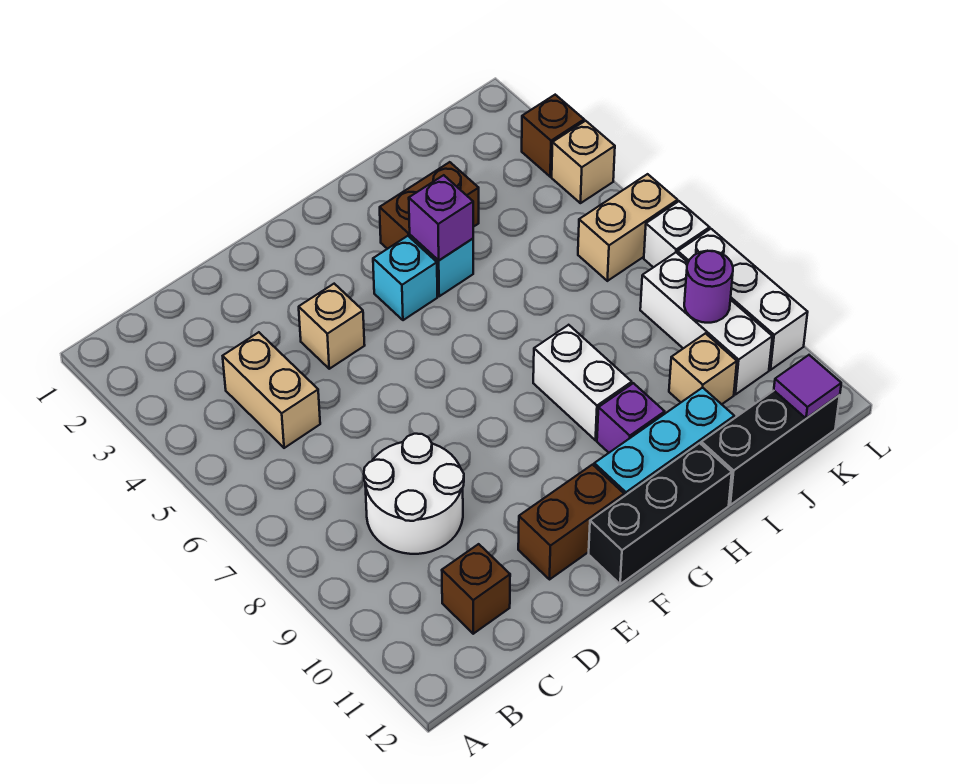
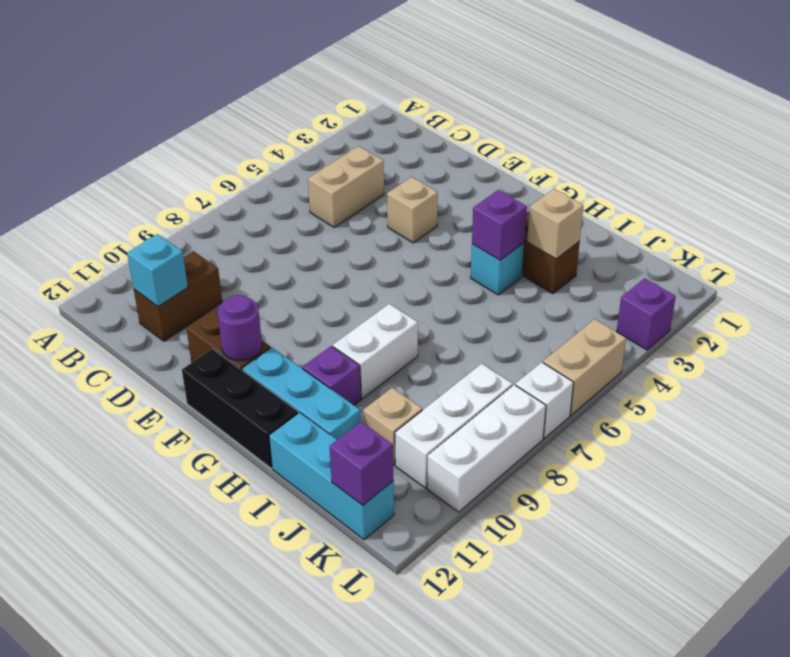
white round brick C8:D9 level 1 -> none
brown brick C11 level 1 -> brown brick C10:C11 level 1
cyan brick G4 level 1 -> cyan brick C11 level 2
black brick I12:K12 level 1 -> cyan brick I12:K12 level 1
tan brick K6:L6 level 1 -> tan brick L5:L6 level 1
purple round brick K9 level 2 -> purple round brick F11 level 2
purple tile K12 level 2 -> purple brick K12 level 2
brown brick L3 level 1 -> purple brick L3 level 1
tan brick L4 level 1 -> tan brick I3 level 2

